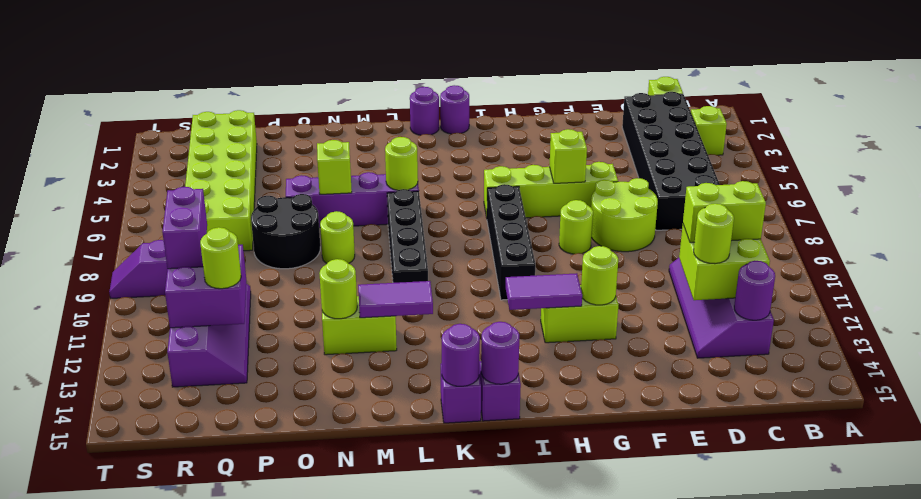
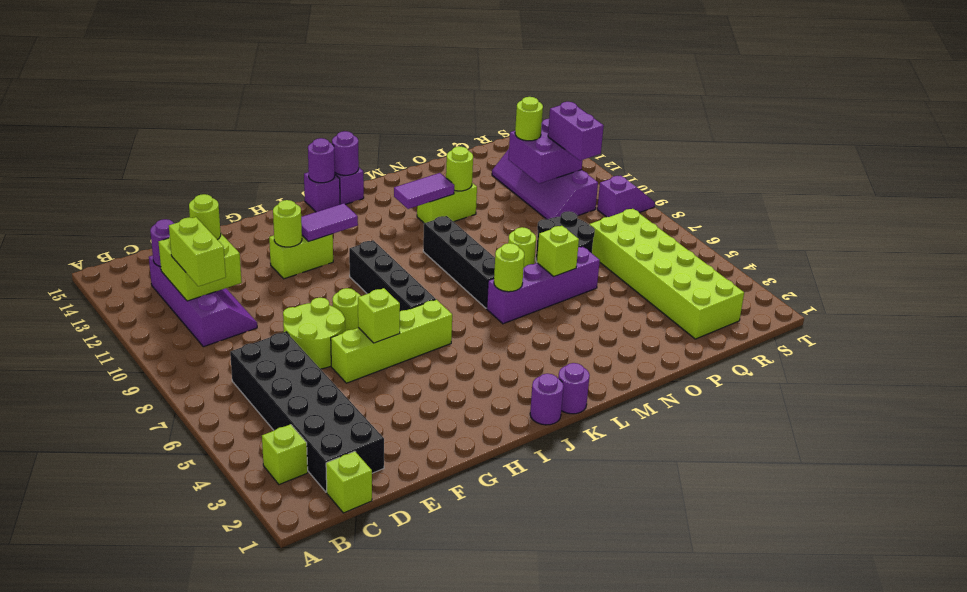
lime brick C11:D11 level 3 -> lime brick C10:C11 level 3

